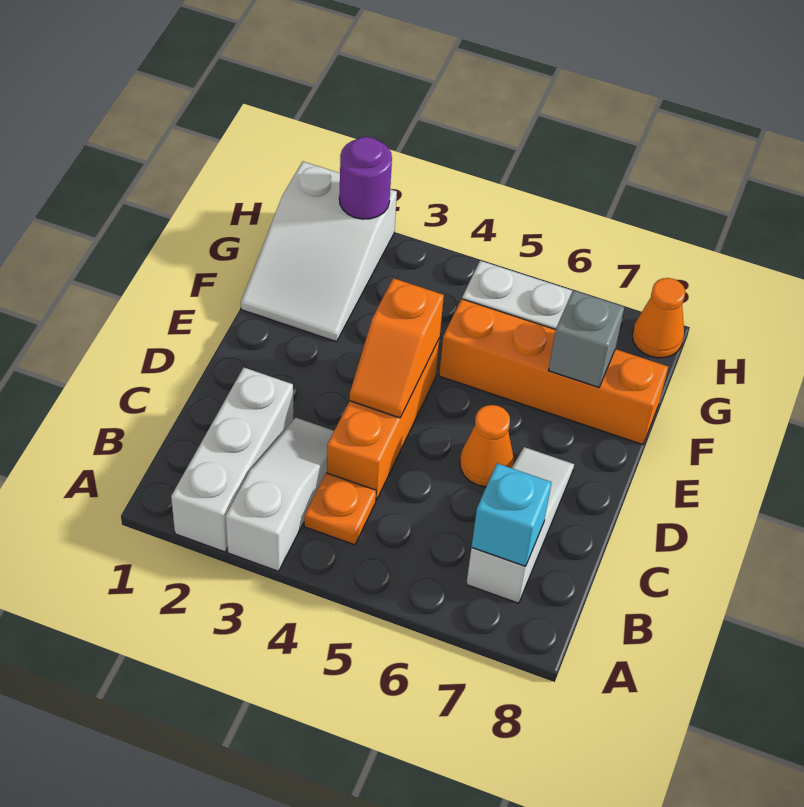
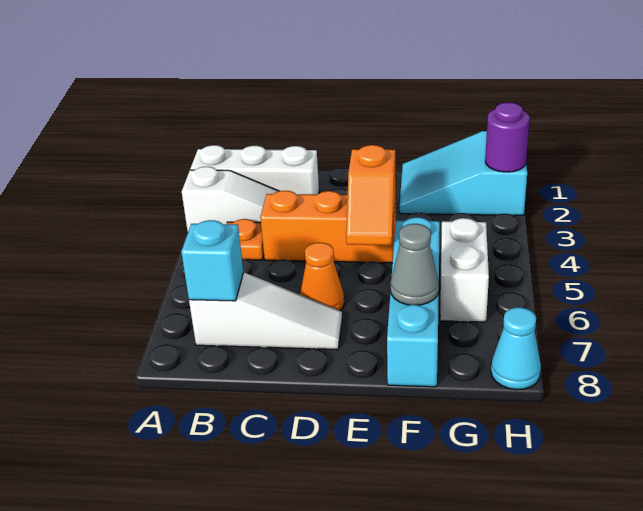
orange slope D4:E4 level 2 top E -> orange slope E4:E5 level 2 top 4
white slope F1:H2 level 1 top H -> cyan slope F1:H2 level 1 top H
orange brick F5:F8 level 1 -> cyan brick F5:F8 level 1
grey brick F7 level 2 -> grey cone F7 level 2
orange cone H8 level 1 -> cyan cone H8 level 1

